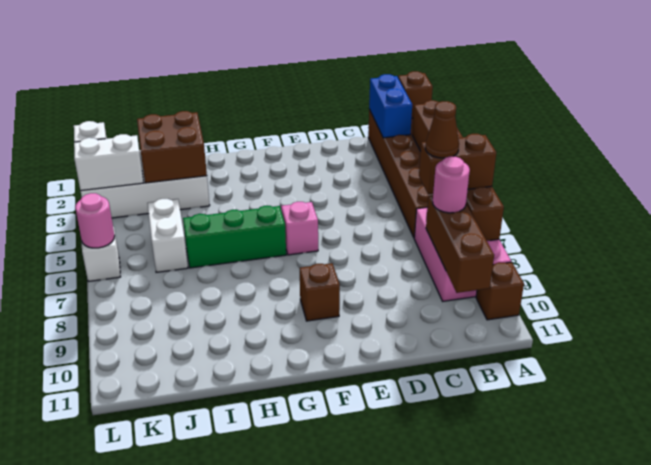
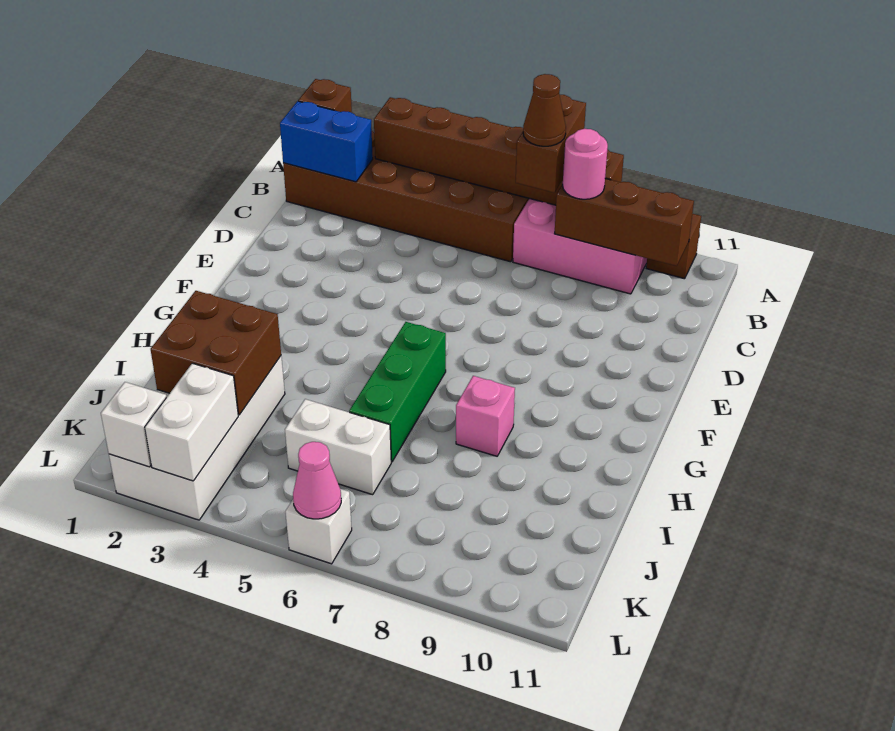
pink brick F6 level 1 -> pink brick H8 level 1
brown brick F9 level 1 -> none
pink round brick L6 level 2 -> pink cone L6 level 2

